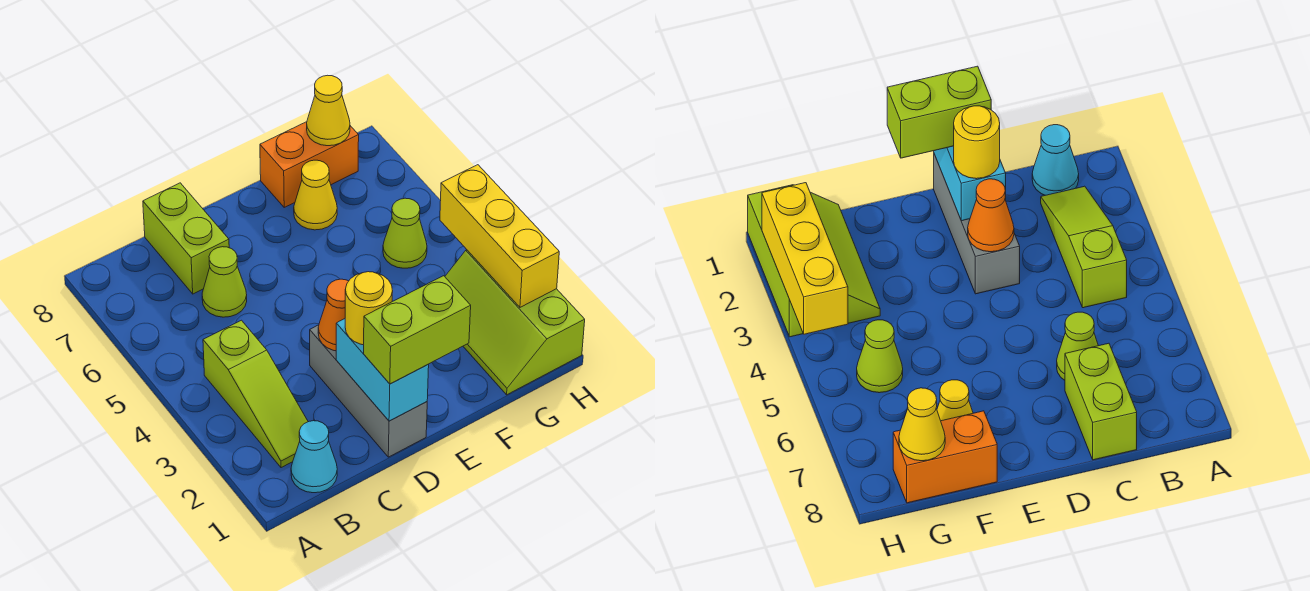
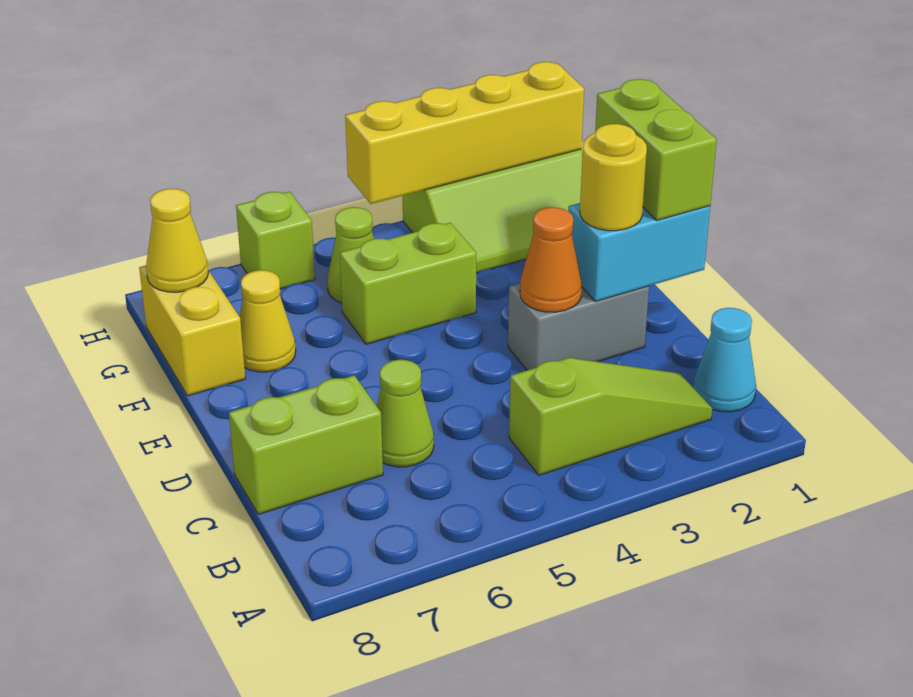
grey brick D1:D3 level 1 -> grey brick D2:D3 level 1
none -> lime brick F4:F5 level 1
orange brick F8:G8 level 1 -> yellow brick F8:G8 level 1
yellow brick H2:H4 level 2 -> yellow brick H1:H4 level 2
none -> lime brick H6 level 1

